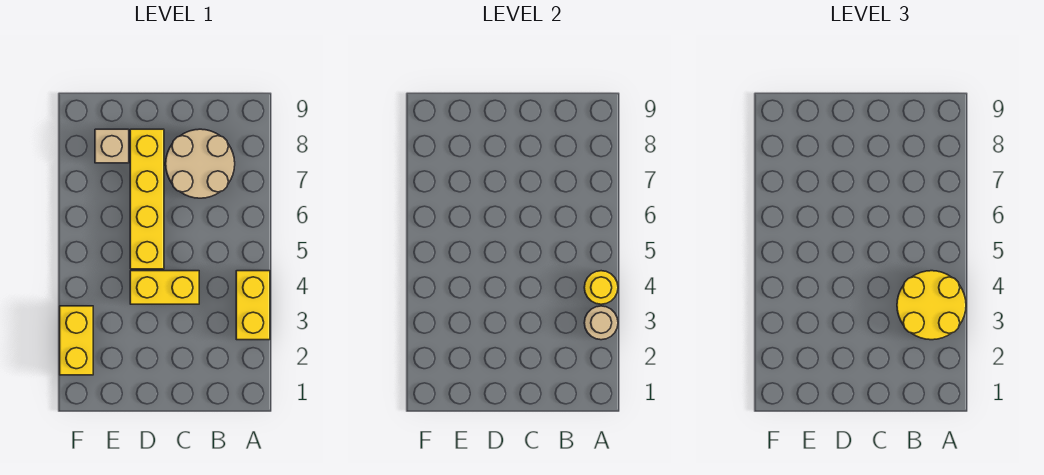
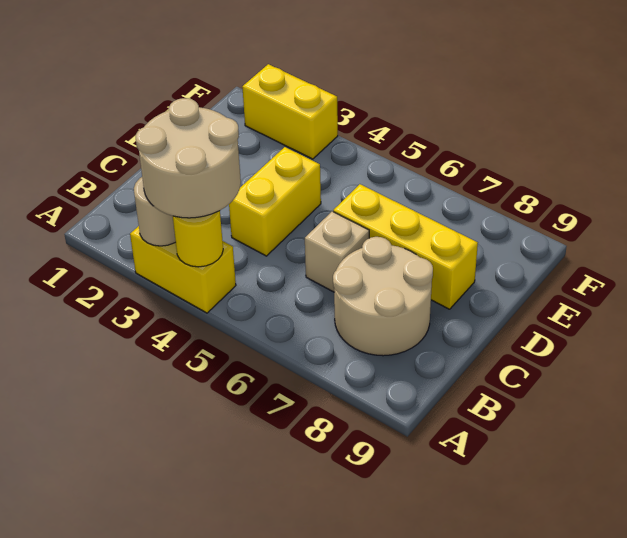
yellow round brick A3:B4 level 3 -> tan round brick A3:B4 level 3
yellow brick D5:D8 level 1 -> yellow brick D6:D8 level 1
tan brick E8 level 1 -> tan brick C6 level 1

